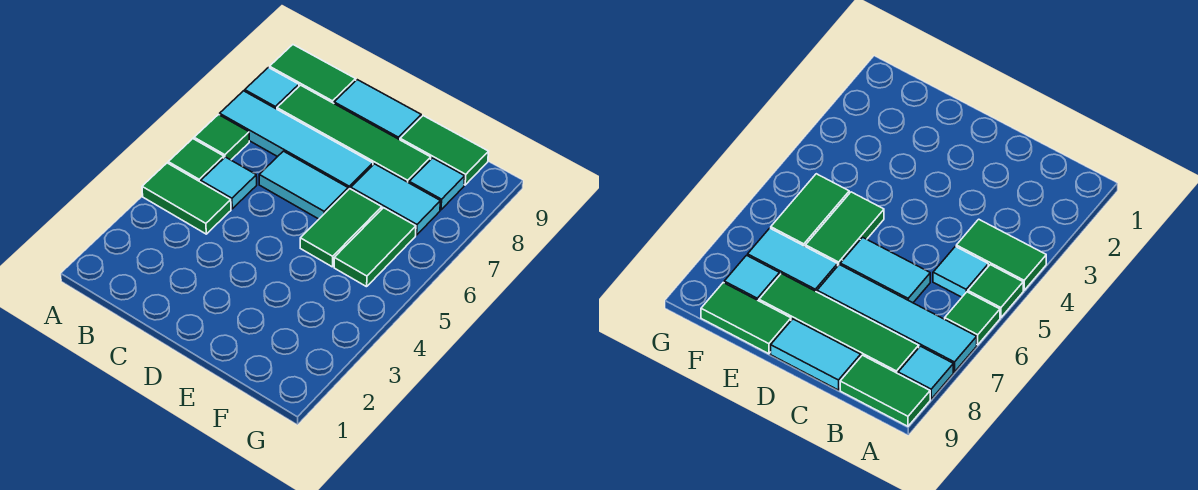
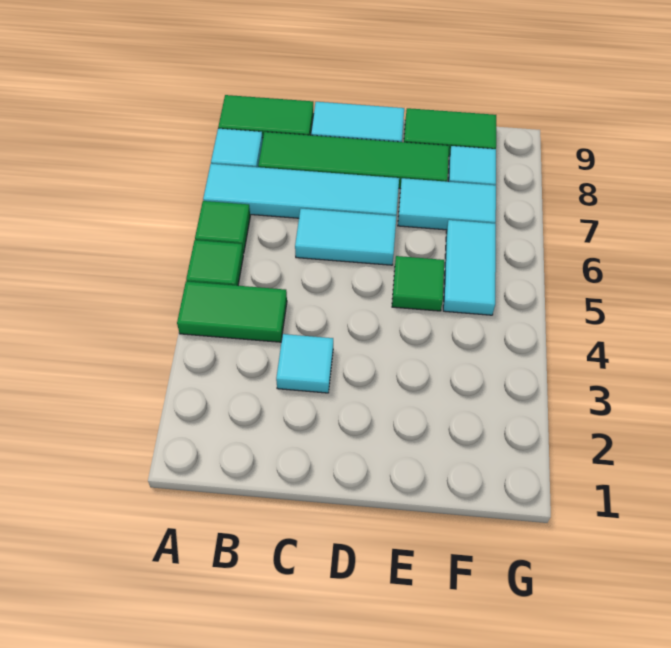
cyan tile B5 level 1 -> cyan tile C3 level 1
green tile E5:E6 level 1 -> green tile E5 level 1
green tile F5:F6 level 1 -> cyan tile F5:F6 level 1

